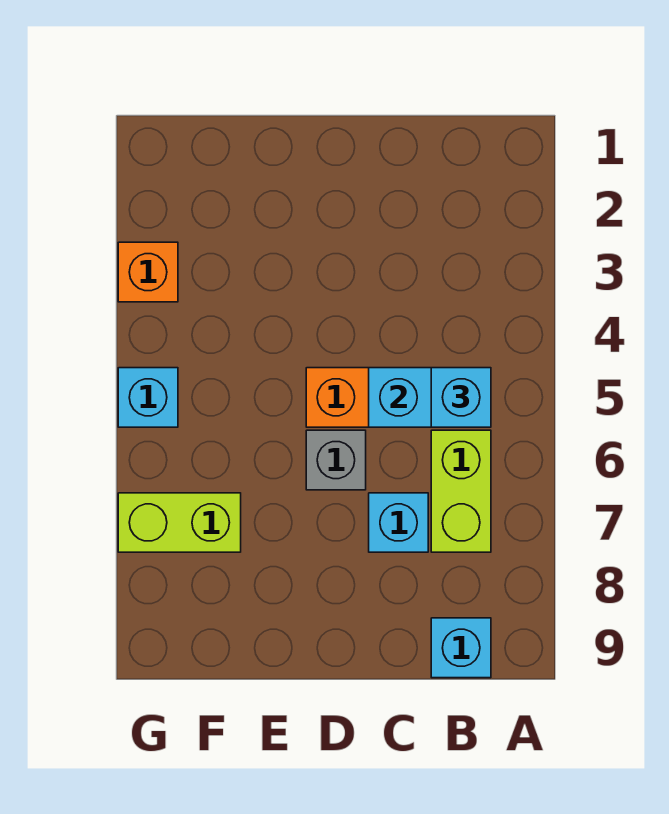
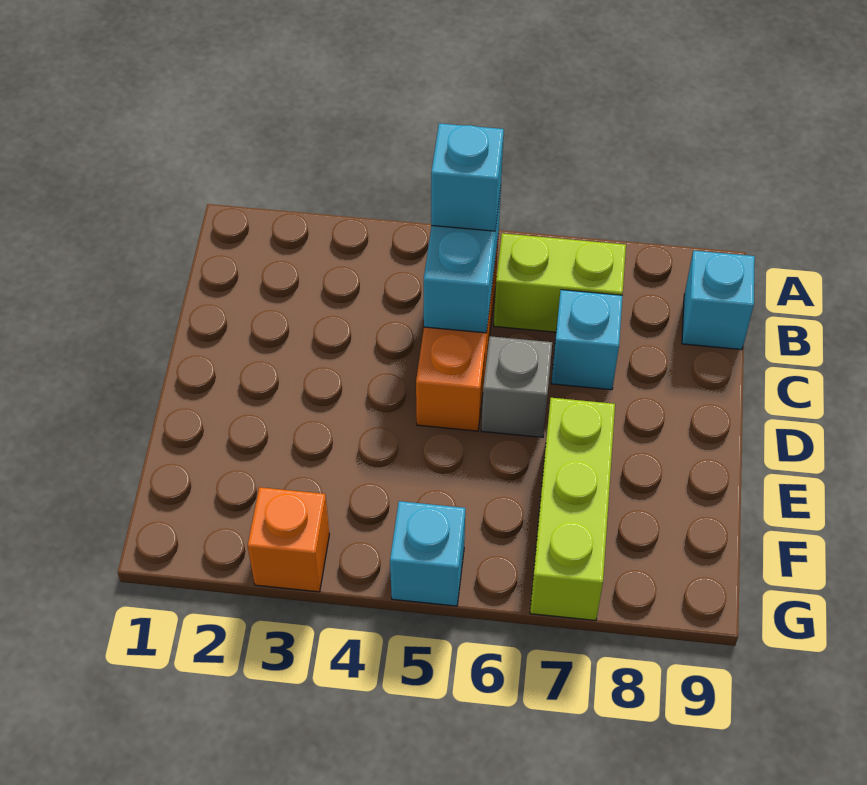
lime brick F7:G7 level 1 -> lime brick E7:G7 level 1

